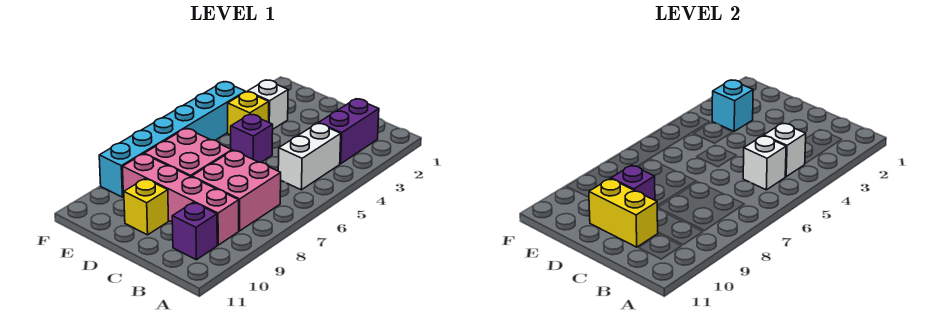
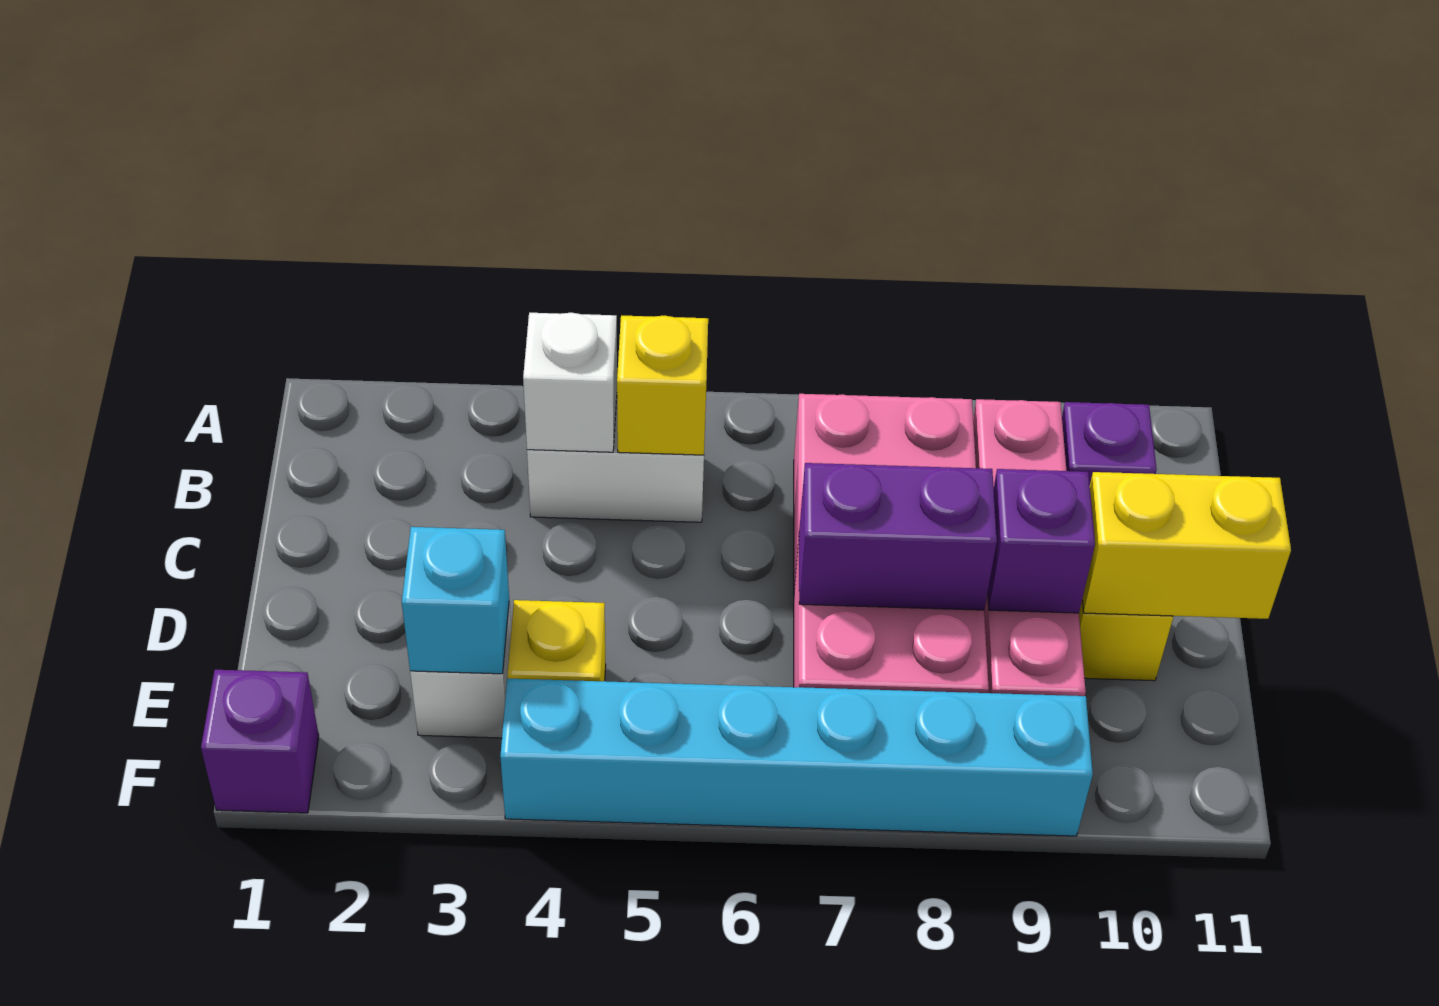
purple brick B2:B3 level 1 -> purple brick D7:D8 level 2
white brick B5 level 2 -> yellow brick B5 level 2
yellow brick C10:D10 level 2 -> yellow brick D10:D11 level 2
purple brick D5 level 1 -> purple brick F1 level 1

